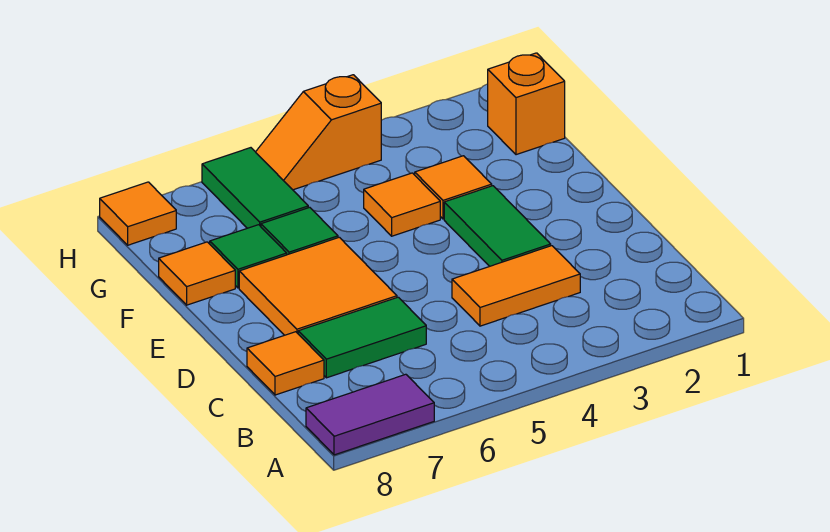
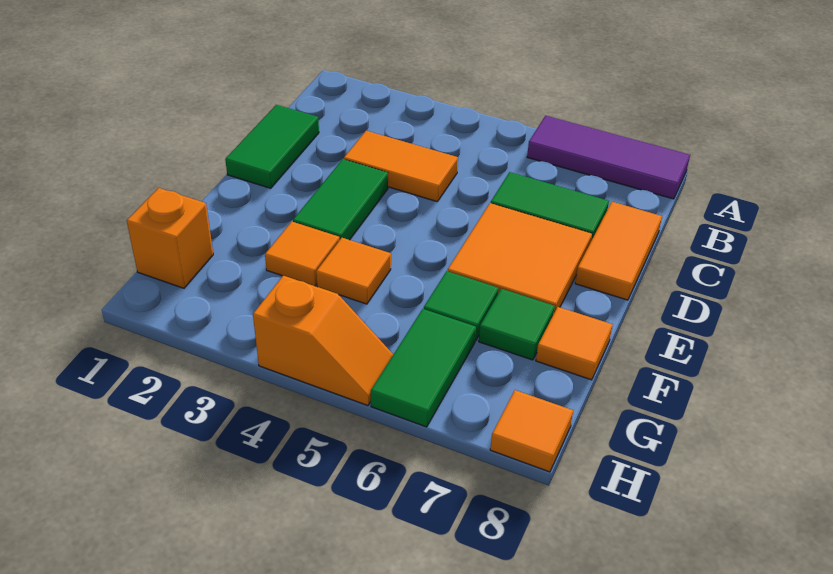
purple tile A7:A8 level 1 -> purple tile A6:A8 level 1
none -> green tile C1:D1 level 1
orange tile C8 level 1 -> orange tile C8:D8 level 1

